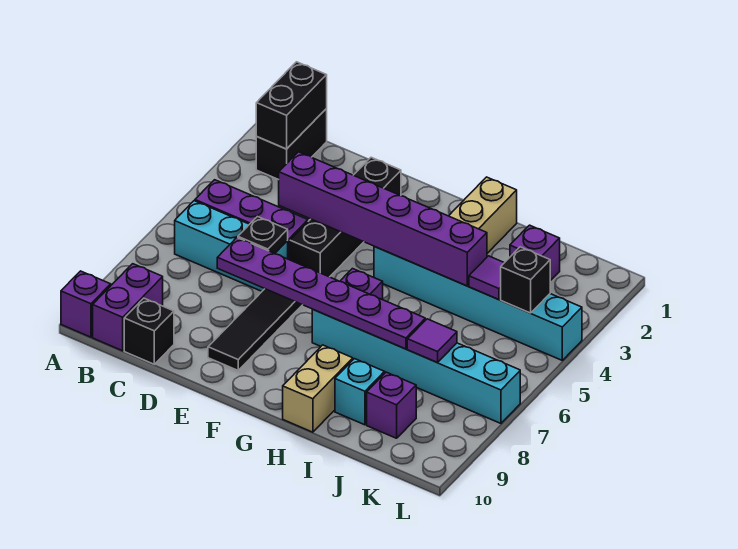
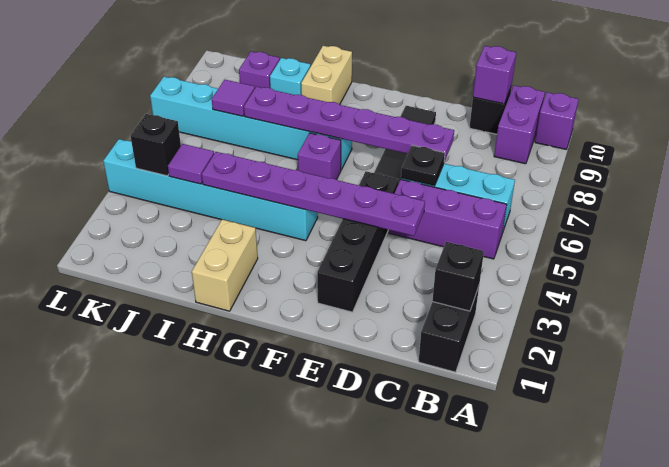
black brick B1:B2 level 2 -> black brick B2 level 2
purple brick D4:I4 level 2 -> purple plate D4:I4 level 2
purple brick J2 level 1 -> purple brick C10 level 2

